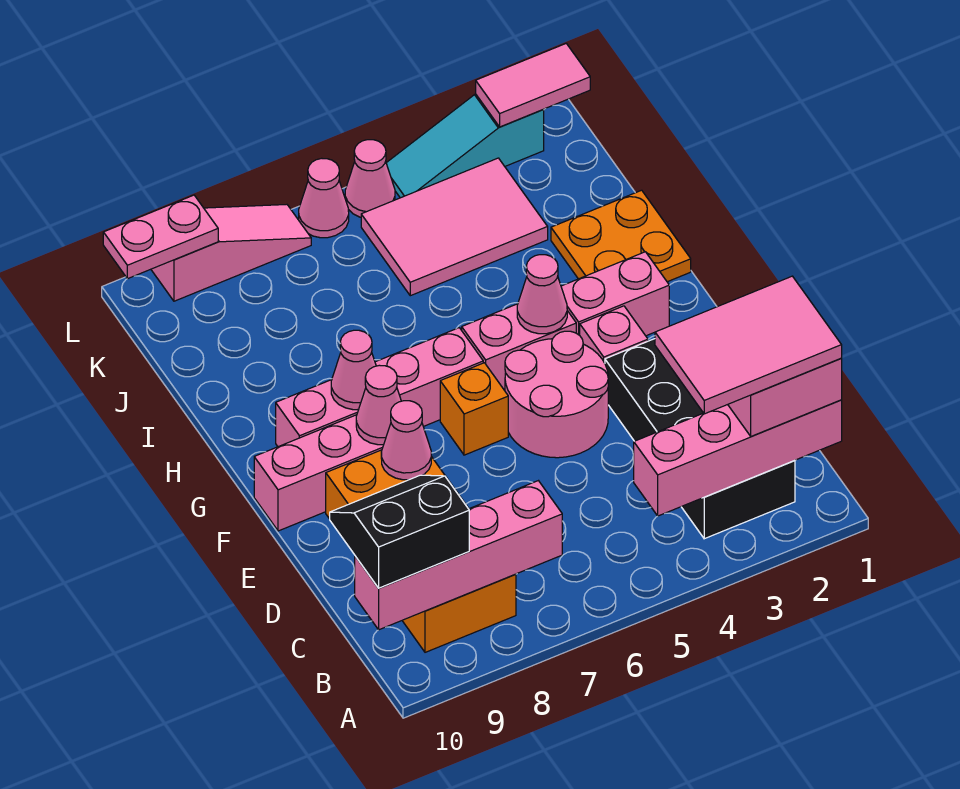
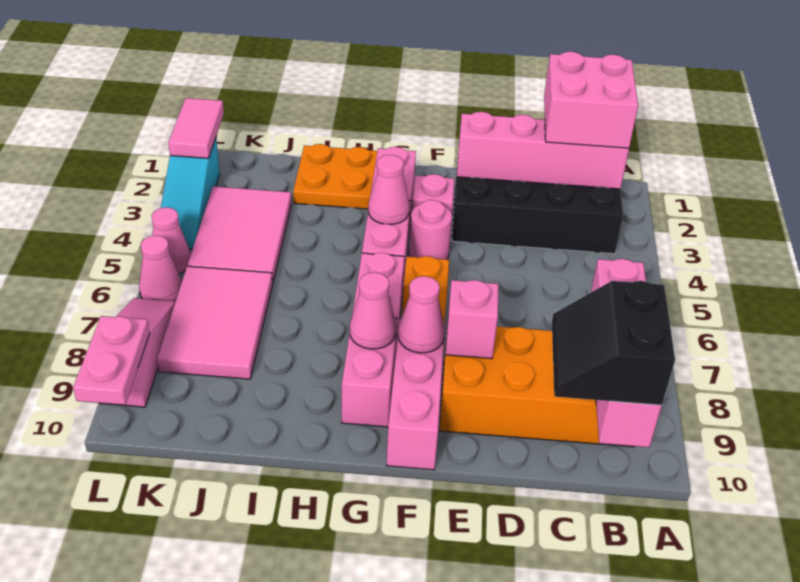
pink brick B1:B4 level 2 -> pink brick B2:E2 level 2
pink tile B1:C3 level 4 -> pink tile J6:K8 level 1
pink round brick E4:F5 level 1 -> pink round brick F4 level 1
pink cone E8 level 2 -> pink brick E8 level 2

